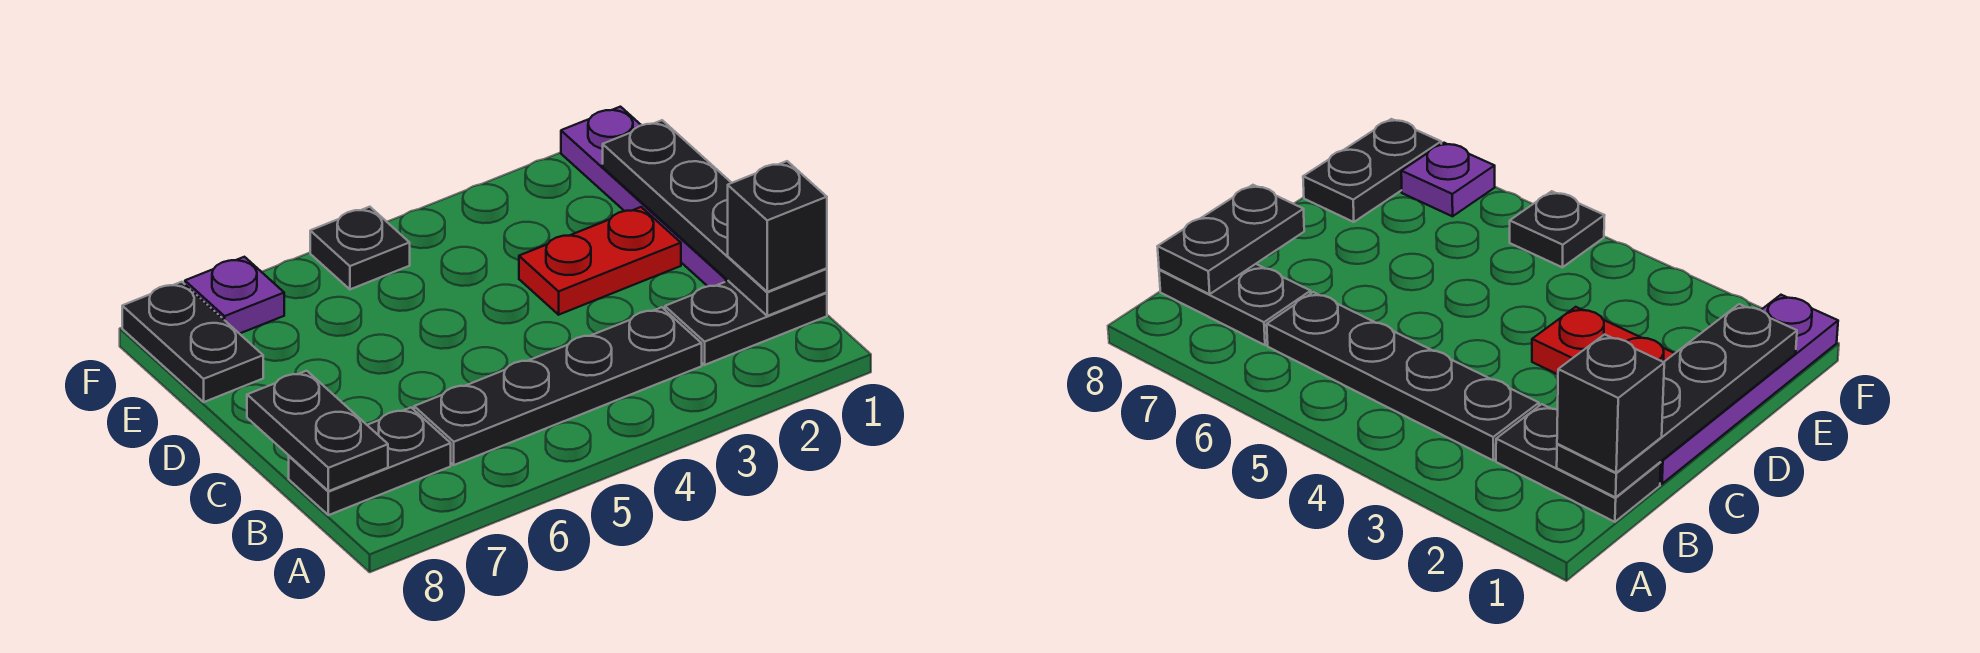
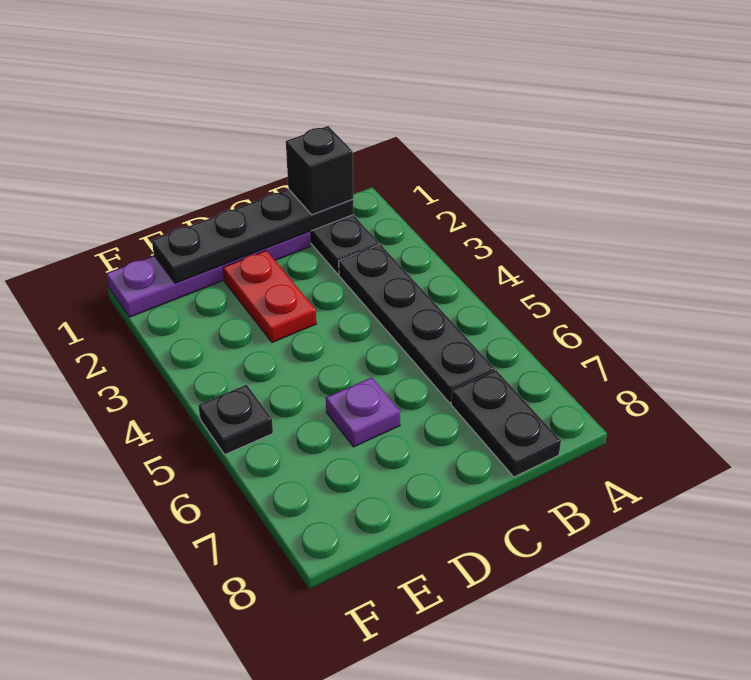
black plate B8:C8 level 2 -> none
black plate E8:F8 level 1 -> none
purple plate F7 level 1 -> purple plate D6 level 1

